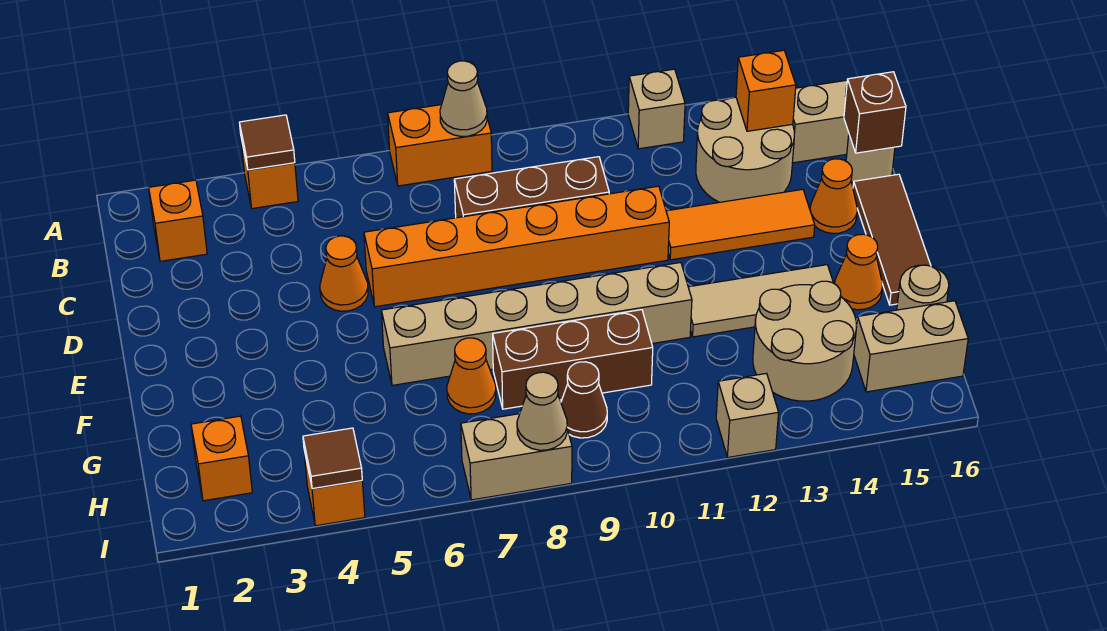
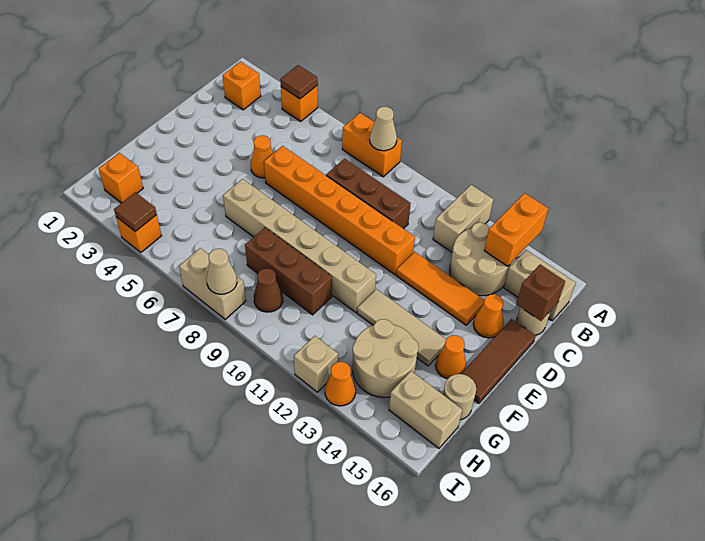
tan brick A12 level 1 -> tan brick A12:B12 level 1
orange brick B14 level 2 -> orange brick A14:B14 level 2
orange cone G7 level 1 -> orange cone I13 level 1

